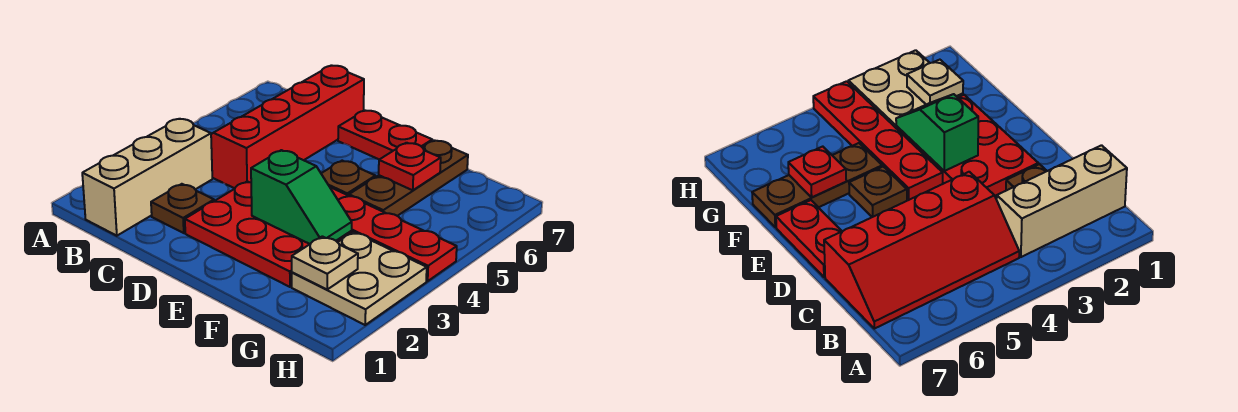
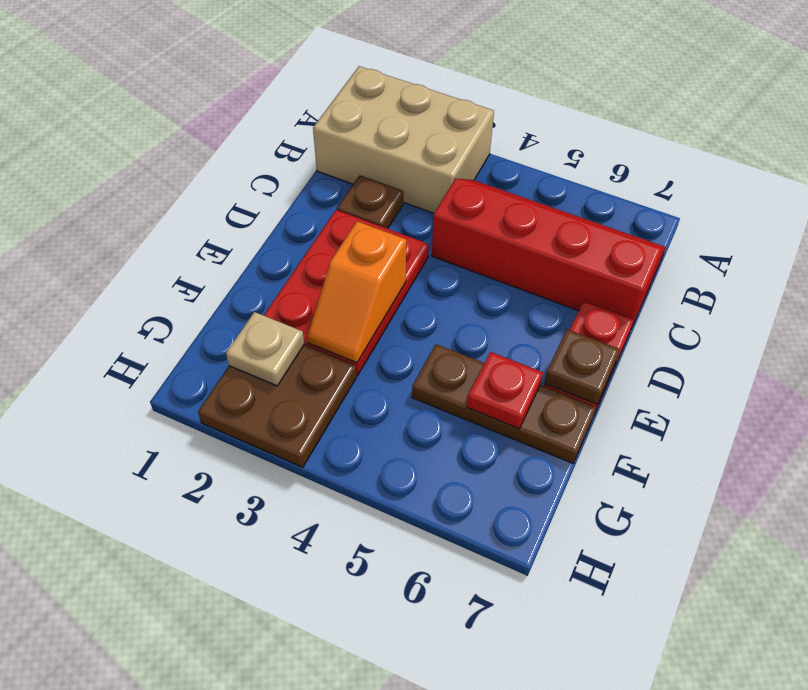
tan brick B1:B3 level 1 -> tan brick A1:B3 level 1
green slope E3:F3 level 2 top E -> orange slope E3:F3 level 2 top E
red plate E4:H4 level 1 -> none
brown plate E5 level 1 -> brown plate E7 level 2
tan plate G2:H3 level 1 -> brown plate G2:H3 level 1

